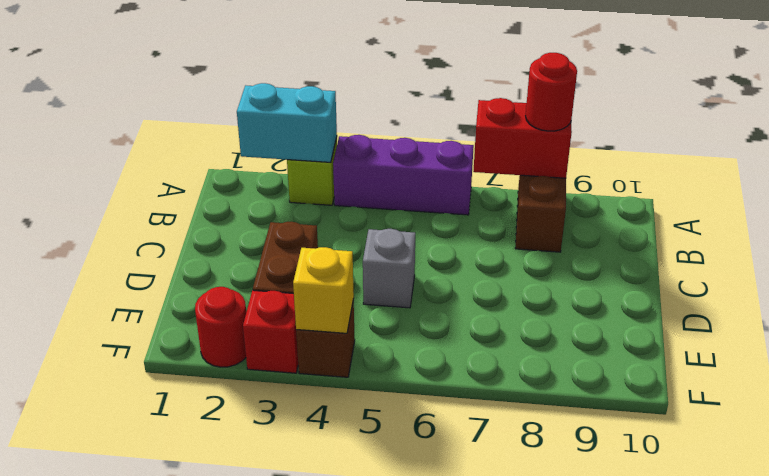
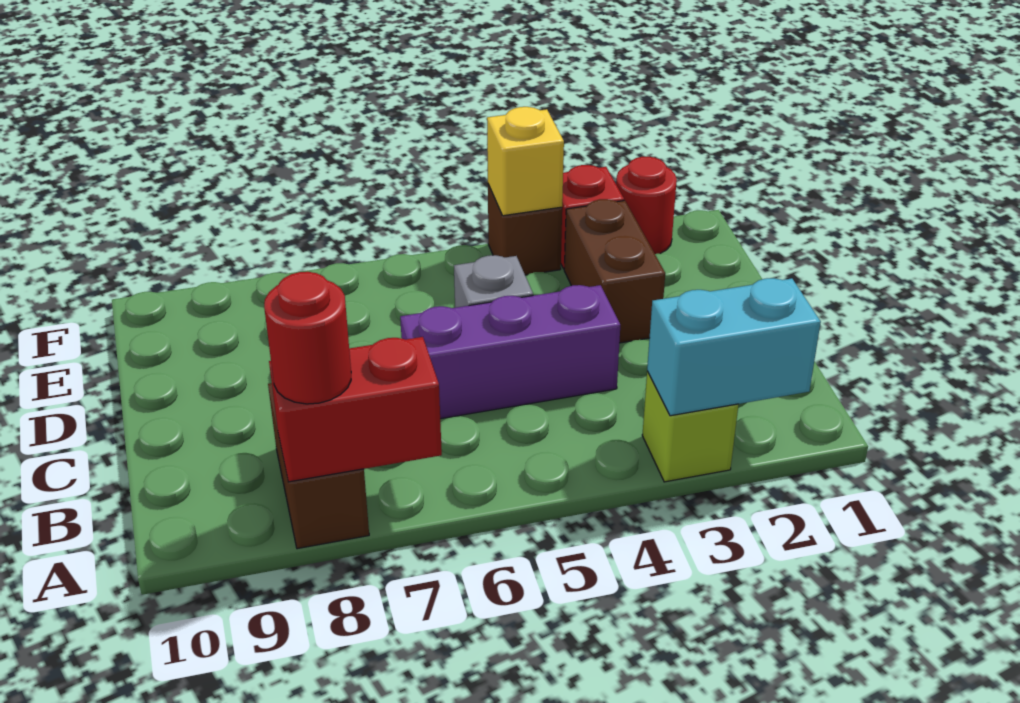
purple brick A4:A6 level 1 -> purple brick C4:C6 level 1

